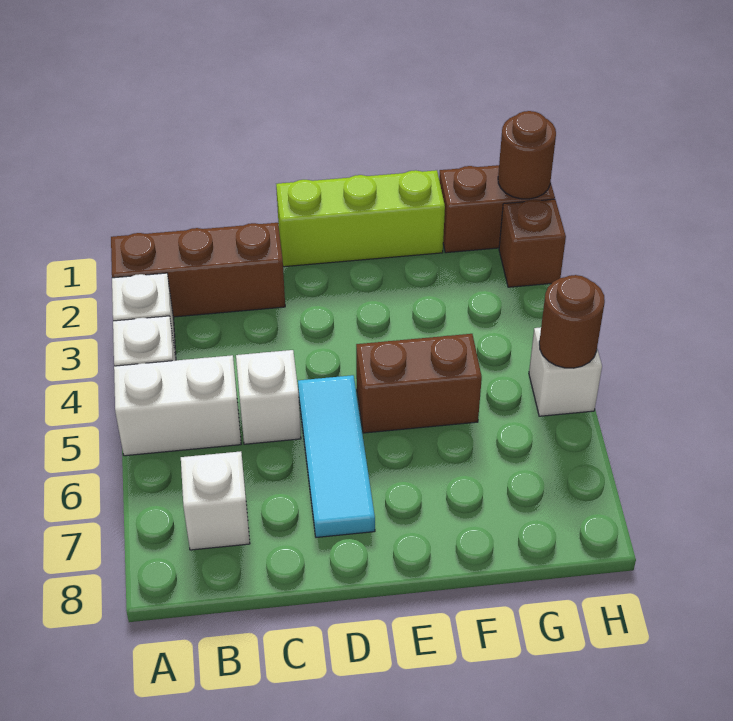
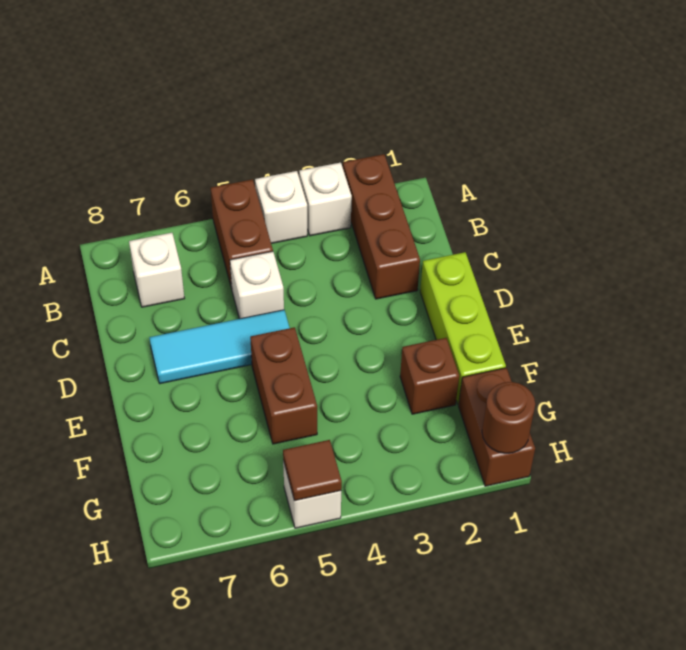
white brick A5:B5 level 1 -> brown brick A5:B5 level 1
brown brick H2 level 1 -> brown brick F2 level 1
brown round brick H5 level 2 -> brown tile H5 level 2

